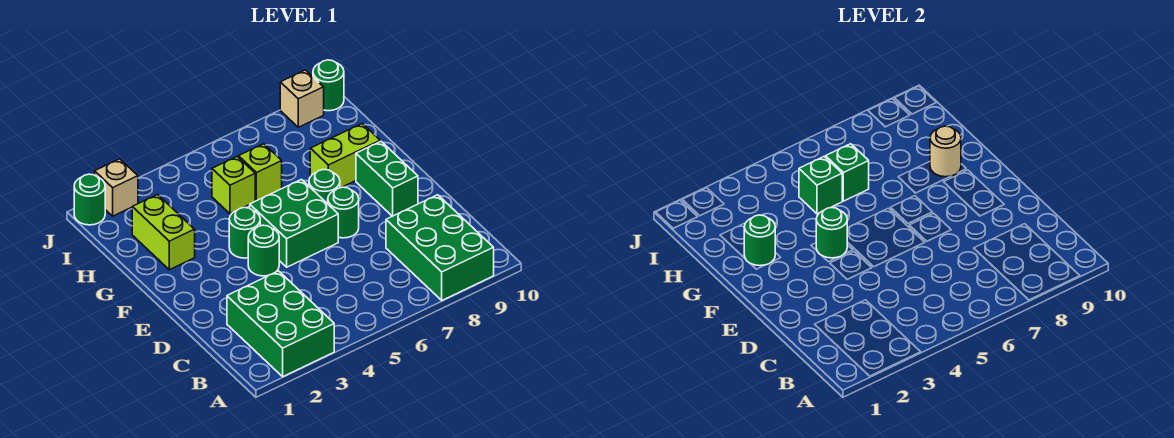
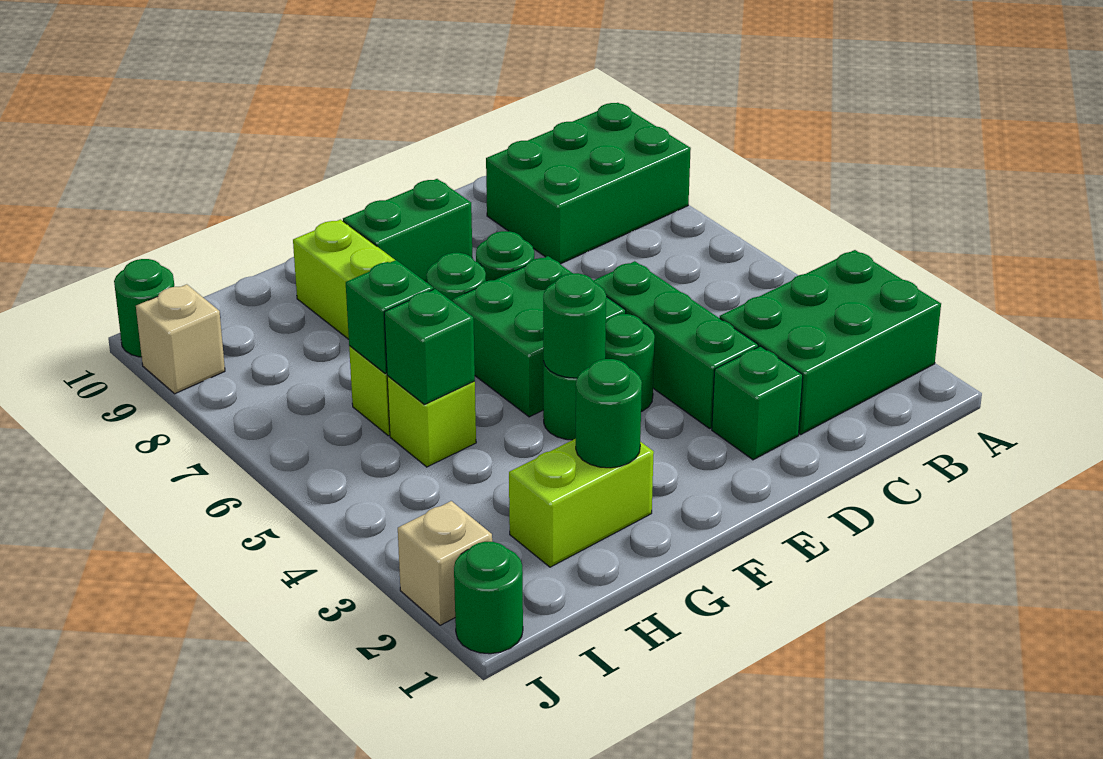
none -> green brick D2 level 1
none -> green brick D3:D5 level 1
tan round brick G9 level 2 -> none

